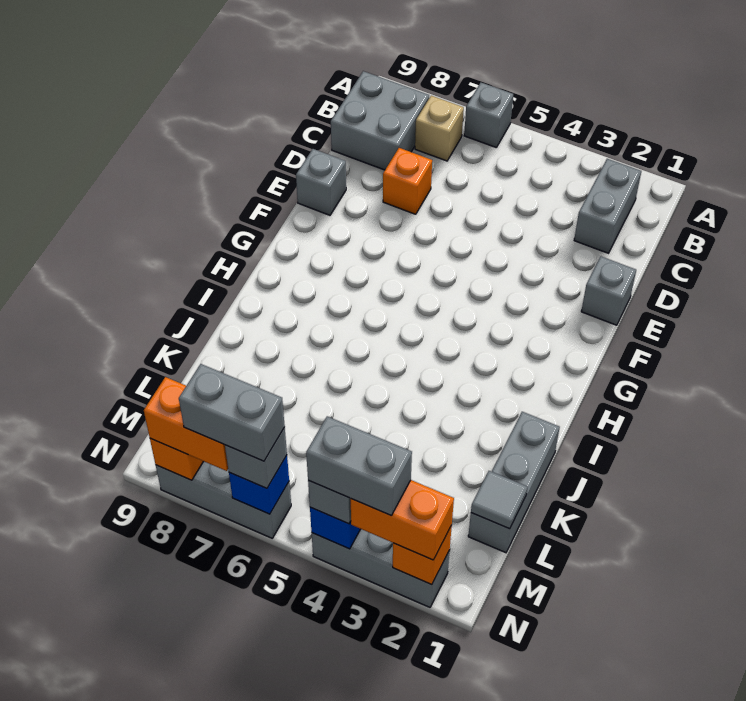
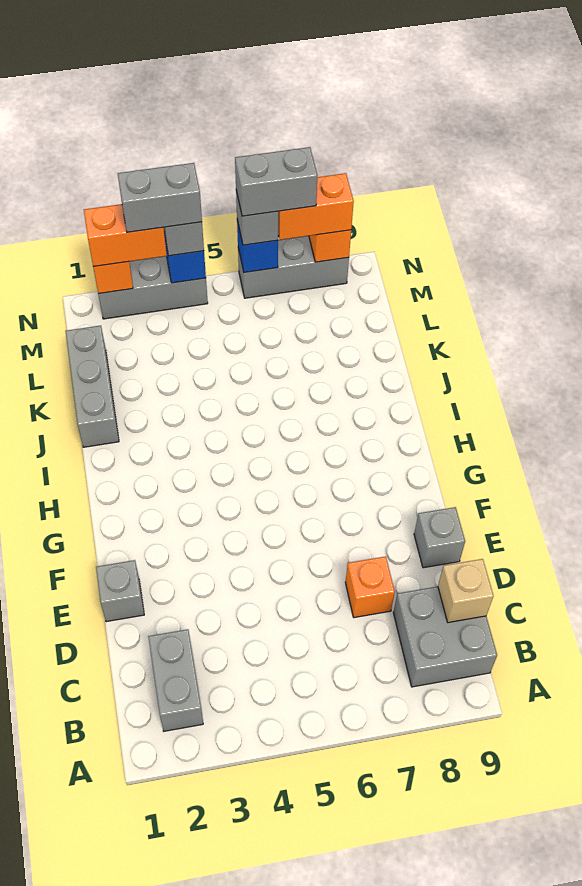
grey brick A6 level 1 -> none
tan brick B7 level 1 -> tan brick C9 level 2
grey tile L1 level 2 -> none

